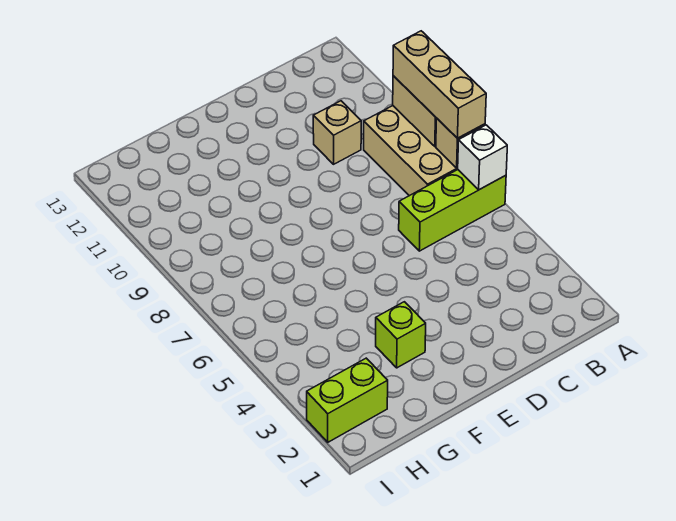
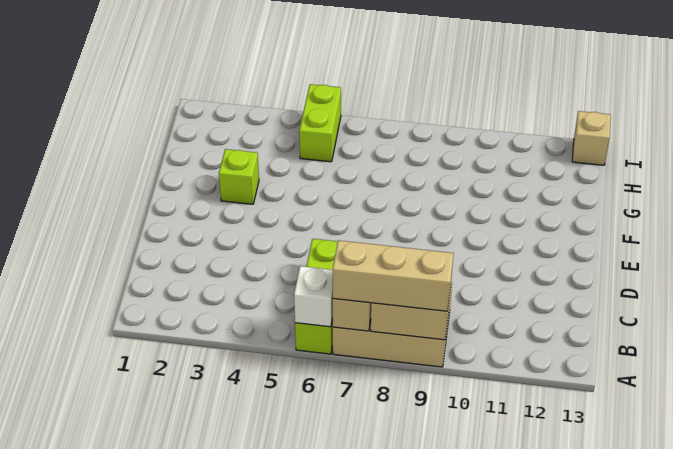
tan brick C10 level 1 -> tan brick I13 level 1
lime brick H2:I2 level 1 -> lime brick H5:I5 level 1

